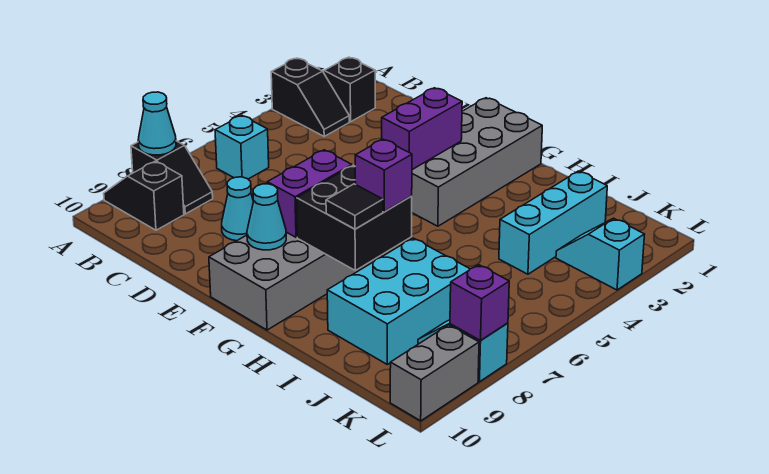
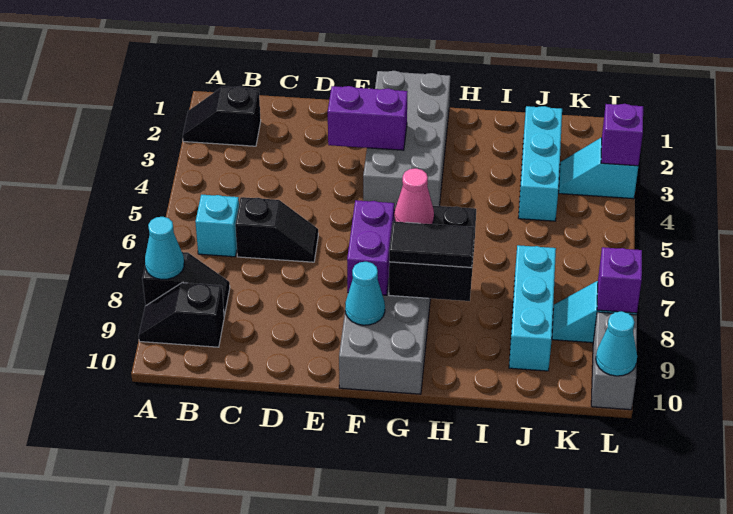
black slope A3:B3 level 1 top A -> black slope C6:D6 level 1 top C
cyan cone D8 level 1 -> cyan cone L10 level 2
purple brick F3:F4 level 2 -> purple brick E3:F3 level 2
none -> pink cone G7 level 3
purple brick H7 level 3 -> purple brick L3 level 2
black tile H8 level 3 -> black tile G8:H8 level 3
cyan brick I7:J9 level 1 -> cyan brick J7:J9 level 1

